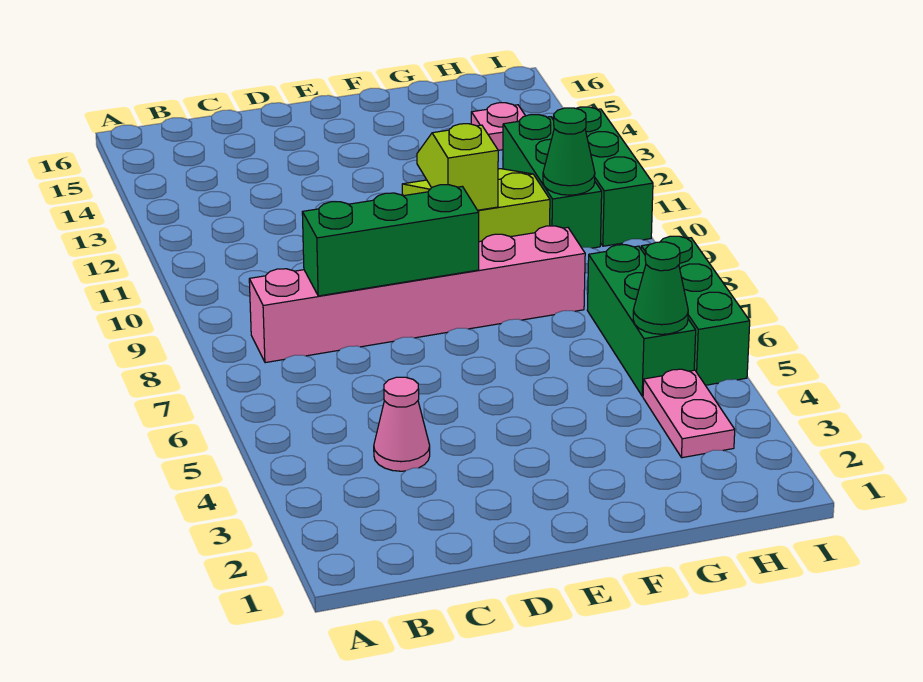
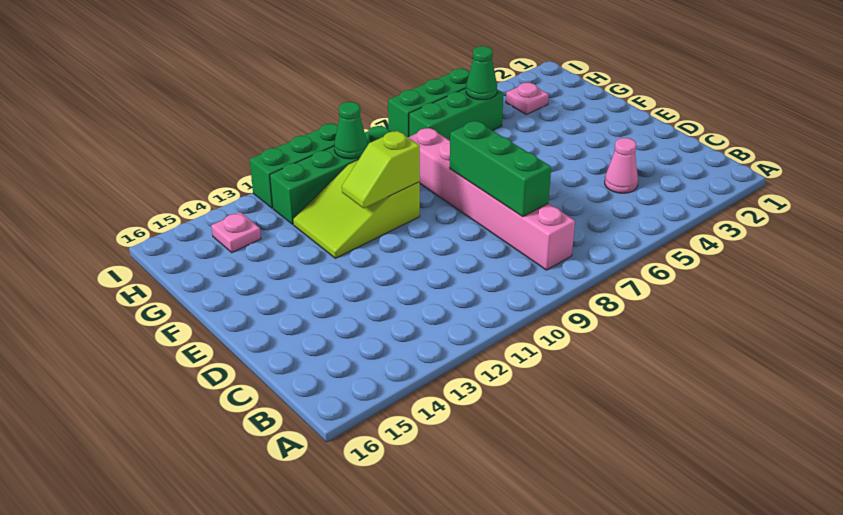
pink plate H3:H4 level 1 -> pink plate H3 level 1
green brick H10:H12 level 1 -> green brick H9:H12 level 1

